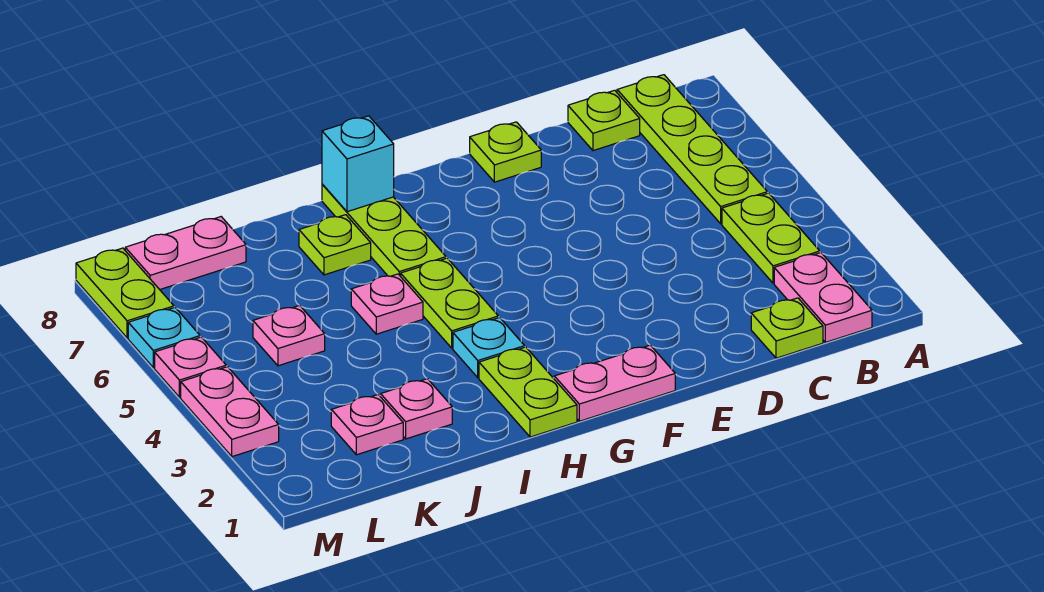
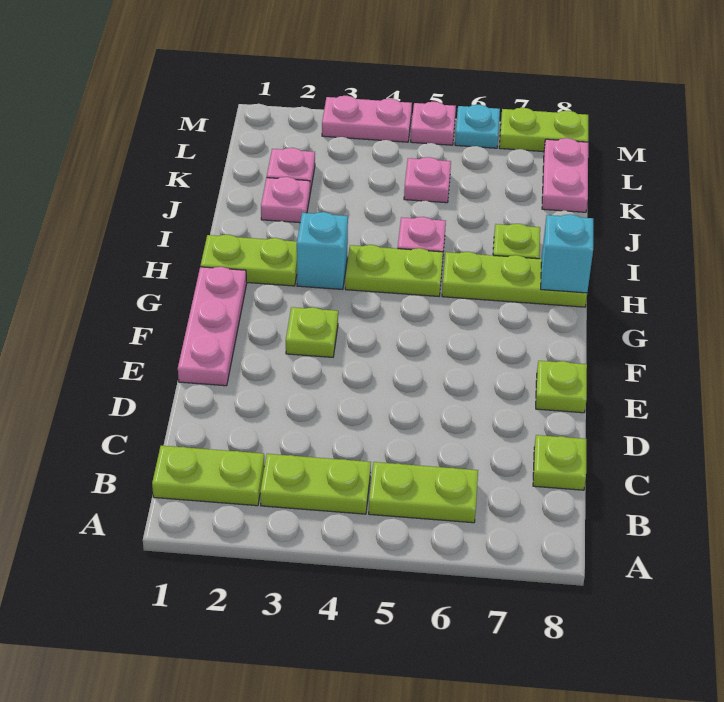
pink plate B1:B2 level 1 -> lime plate B1:B2 level 1
lime plate B5:B8 level 1 -> lime plate B5:B6 level 1
lime plate C1 level 1 -> lime plate F3 level 1
pink plate F1:G1 level 1 -> pink plate E1:G1 level 1
cyan plate H3 level 1 -> cyan brick H3 level 1

